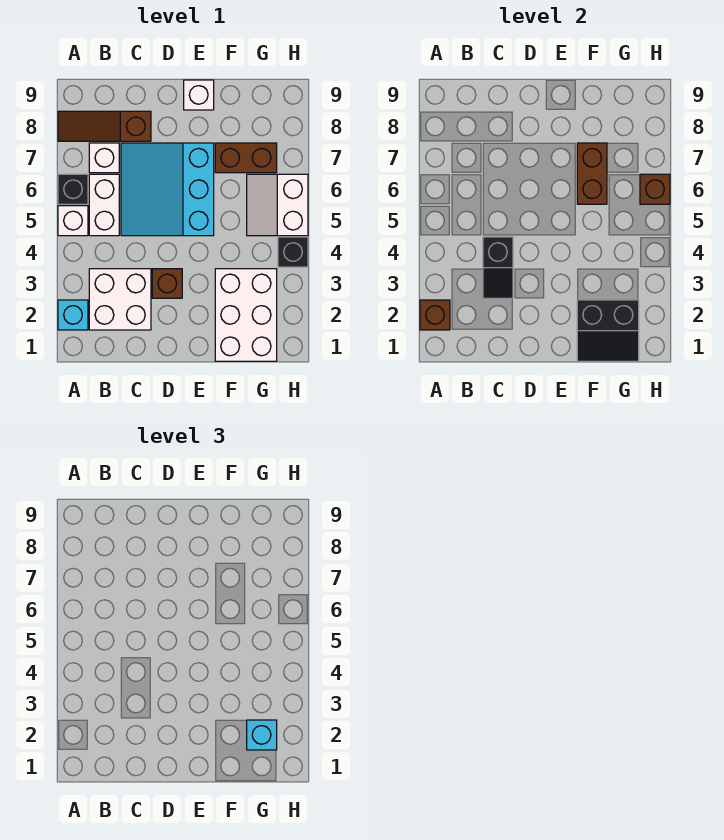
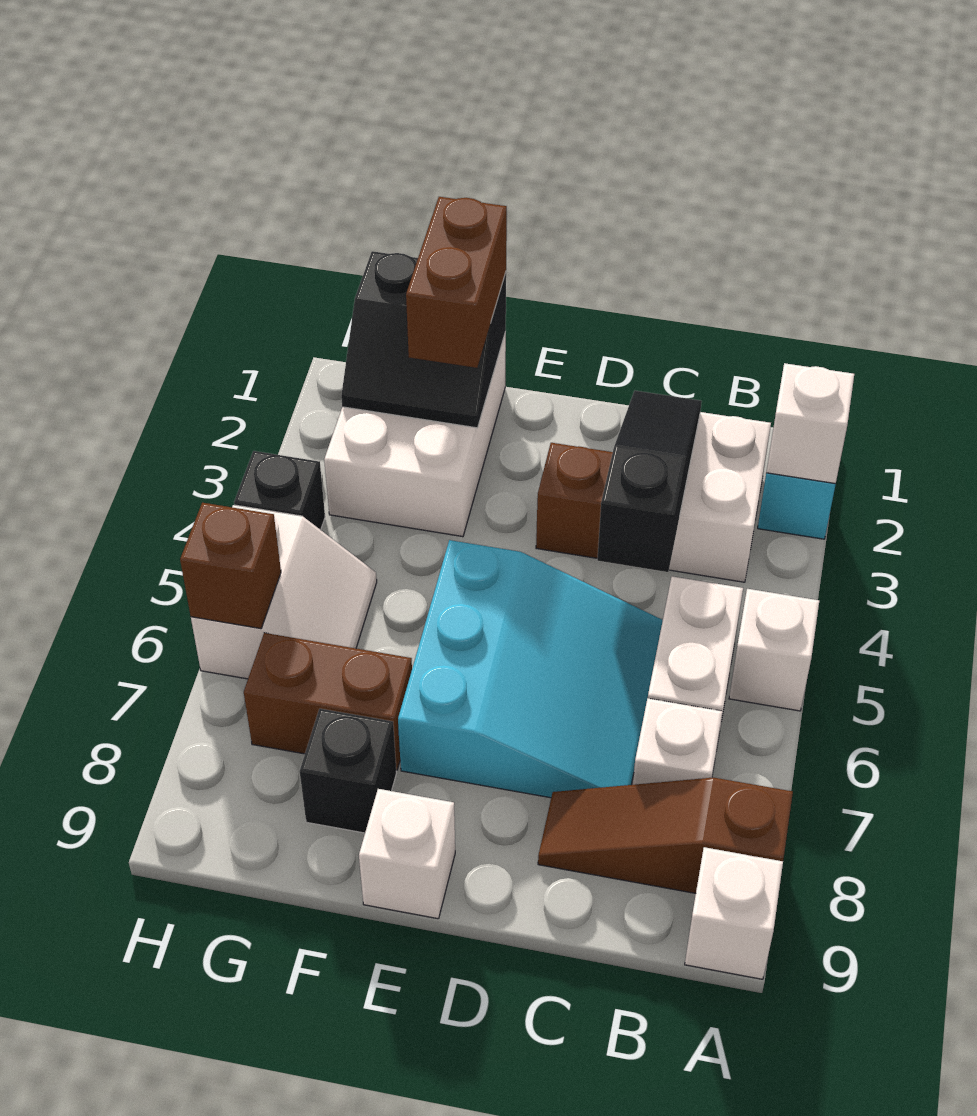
brown brick A2 level 2 -> white brick A2 level 2
black brick A6 level 1 -> black brick F8 level 1
brown slope A8:C8 level 1 top C -> brown slope A8:C8 level 1 top A
none -> white brick A9 level 1
black slope C3:C4 level 2 top 4 -> black slope C2:C4 level 2 top 4
black slope F1:G2 level 2 top 2 -> black slope F1:G2 level 2 top 1
brown brick F6:F7 level 2 -> brown brick F1:F2 level 3
cyan brick G2 level 3 -> none

